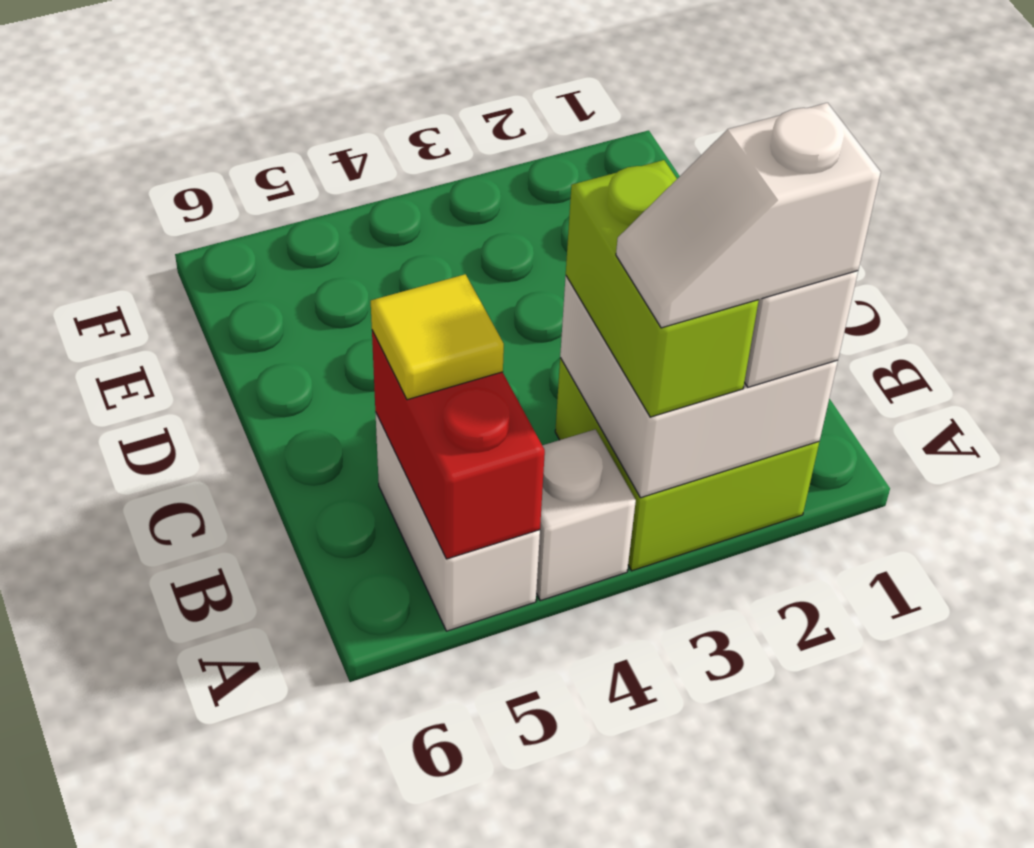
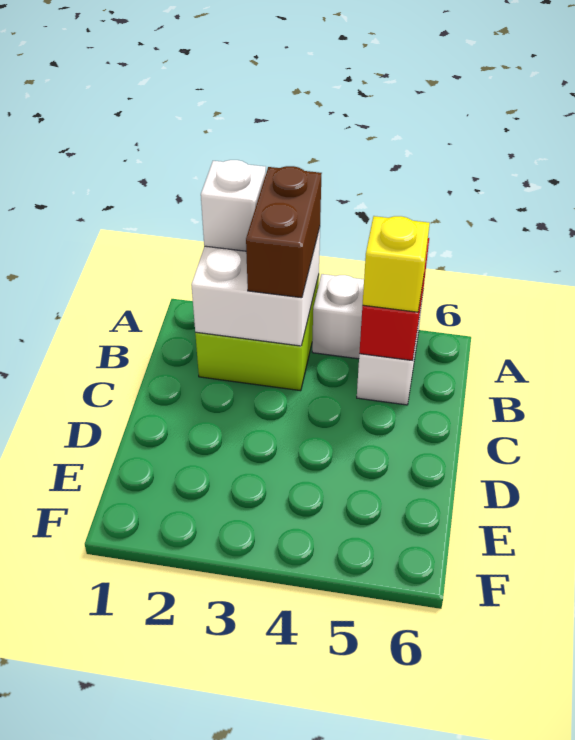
white slope A2:A3 level 4 top 2 -> none
lime brick A3:B3 level 3 -> brown brick A3:B3 level 3
yellow tile B5 level 3 -> yellow brick B5 level 3

